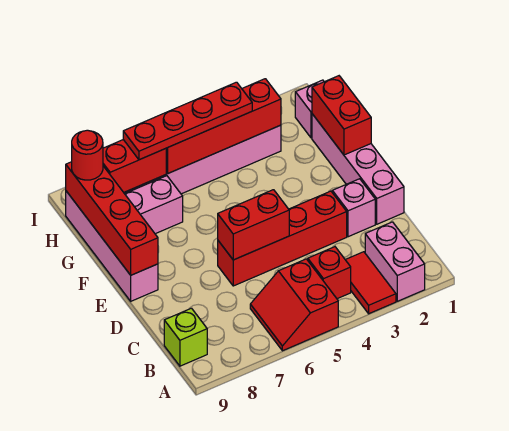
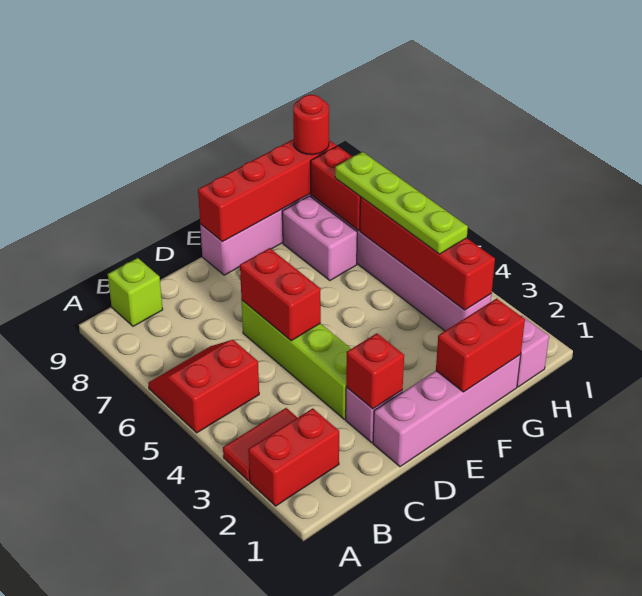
pink brick A2:B2 level 1 -> red brick A2:B2 level 1
red brick B4 level 1 -> red brick D2 level 2
red brick D3:D6 level 1 -> lime brick D3:D6 level 1
red plate H4:H7 level 3 -> lime plate H4:H7 level 3

